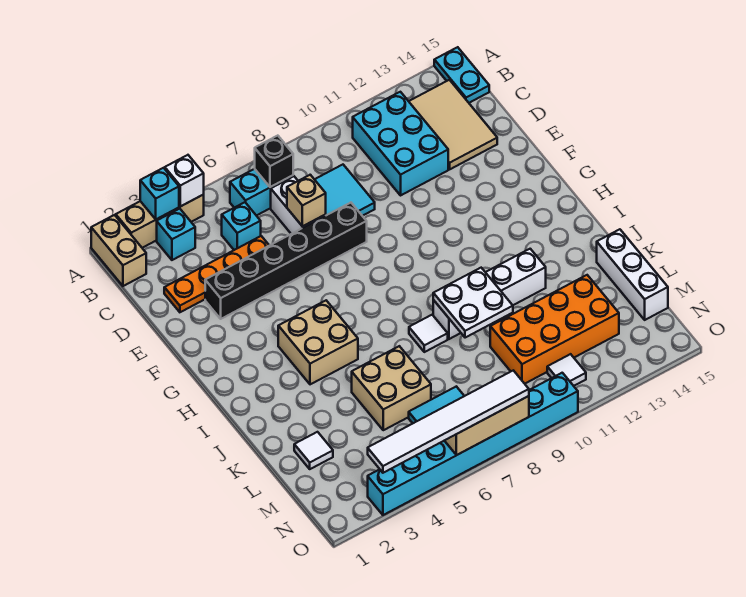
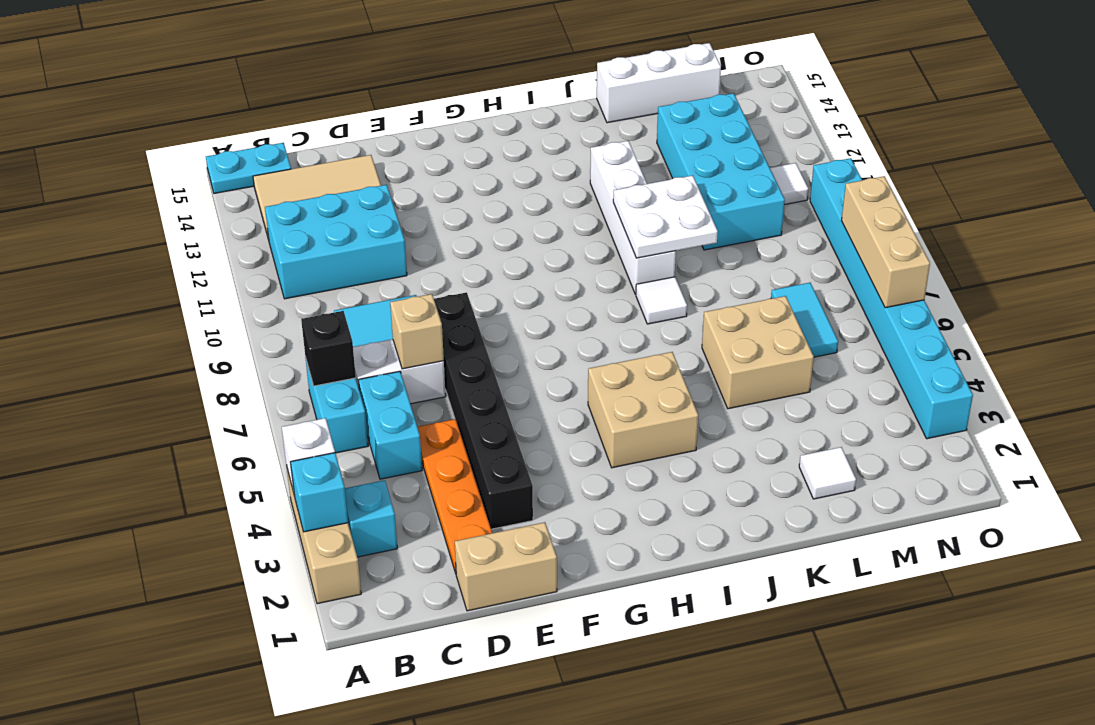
tan brick A1:B1 level 1 -> tan brick D1:E1 level 1
cyan brick C5 level 1 -> cyan brick C5:C6 level 1
orange brick L10:M13 level 1 -> cyan brick L10:M13 level 1
white tile O3:O8 level 3 -> none

